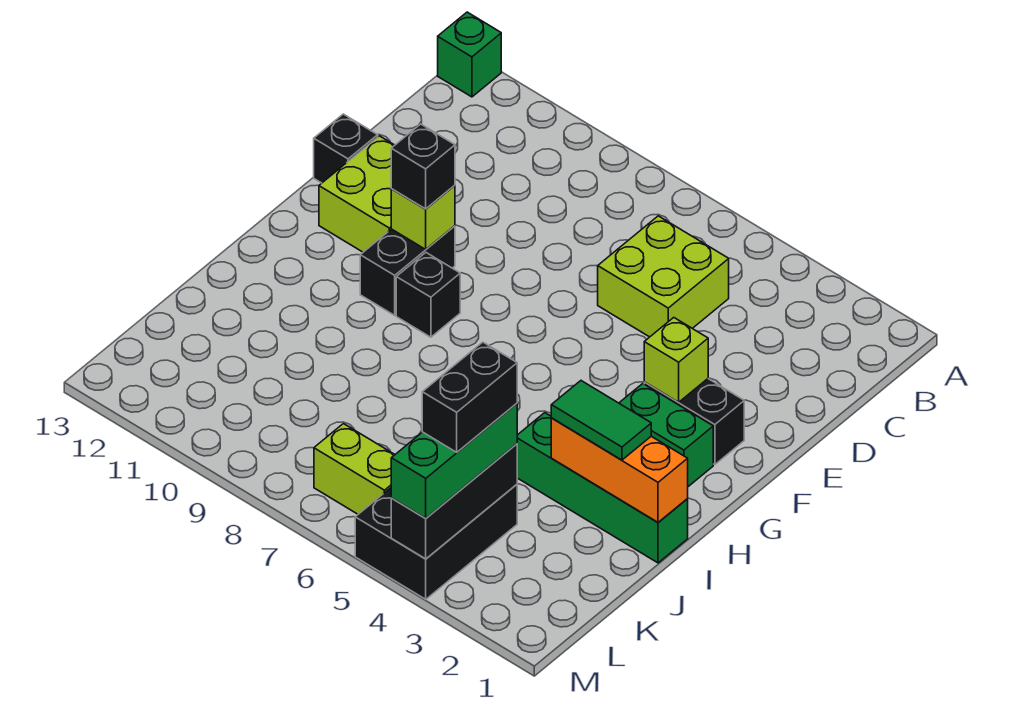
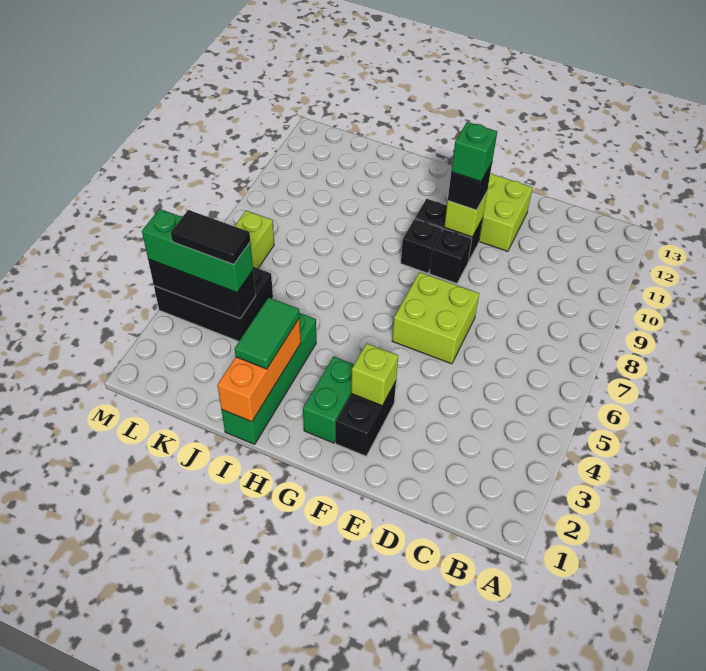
green brick A13 level 1 -> green brick F10 level 4
lime brick C5:D6 level 1 -> lime brick E6:F7 level 1
black brick E13 level 1 -> black brick F9 level 1
black brick K4:L4 level 4 -> black tile K4:L4 level 4

